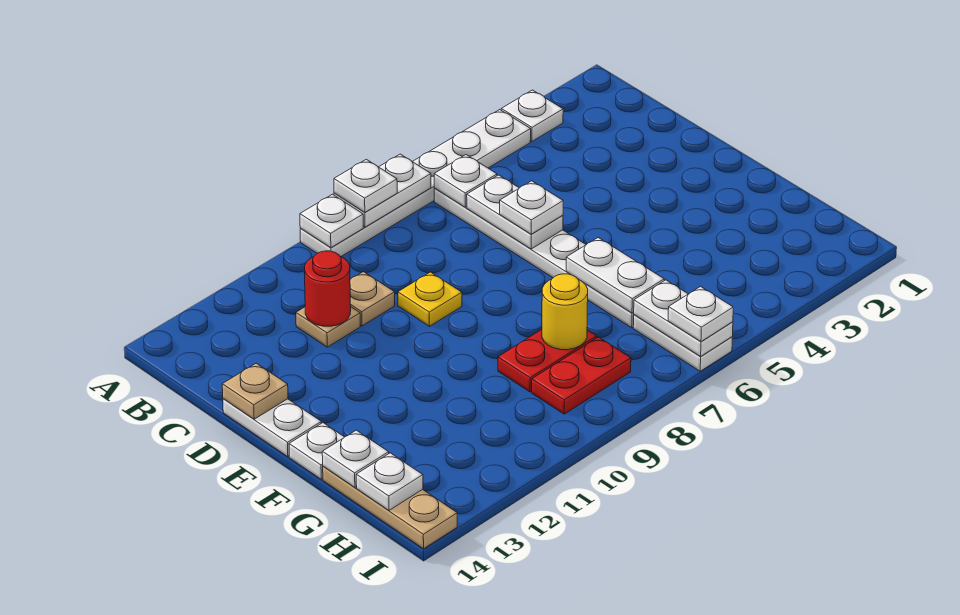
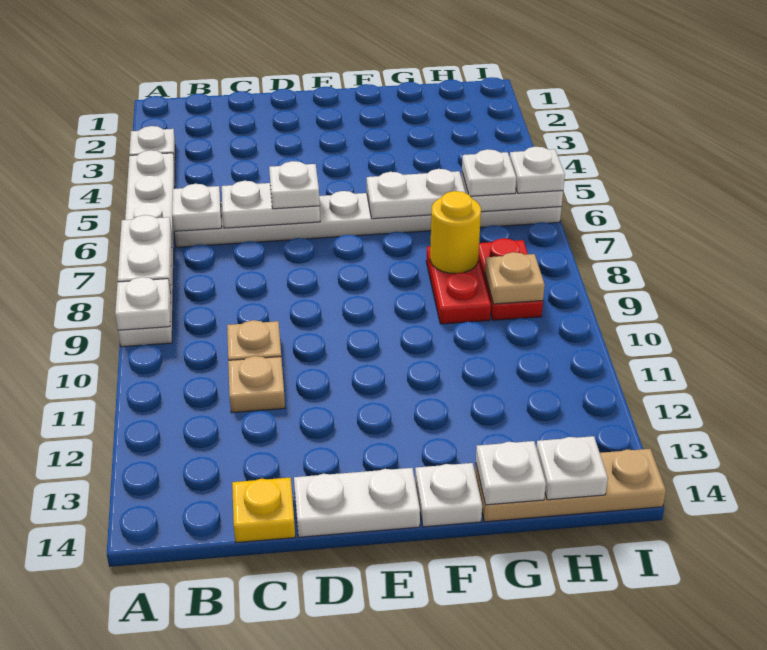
white plate A8 level 3 -> white plate H6 level 3
red round brick C11 level 2 -> none
yellow plate D9 level 1 -> yellow plate C14 level 1
tan plate D14 level 2 -> tan plate H9 level 2

